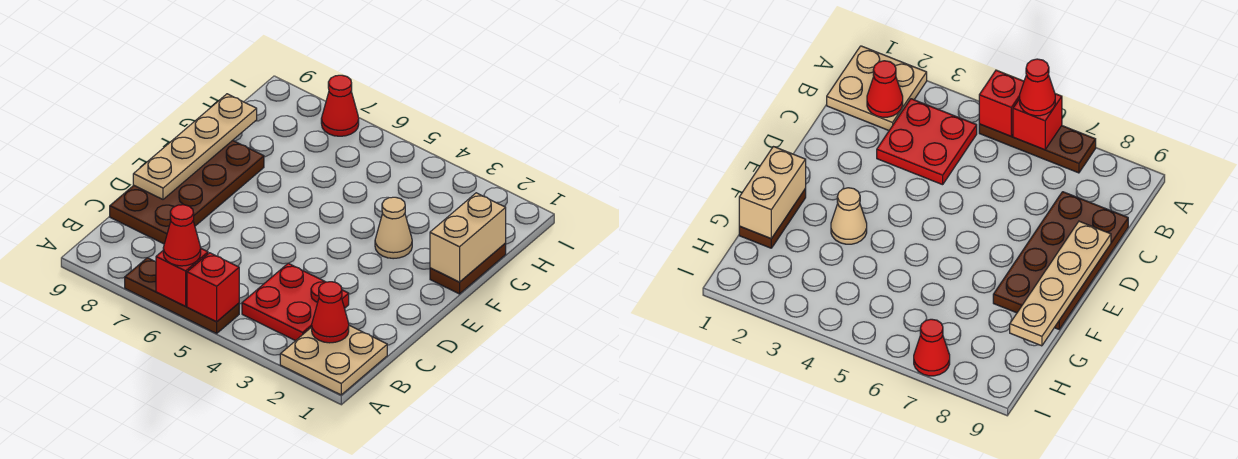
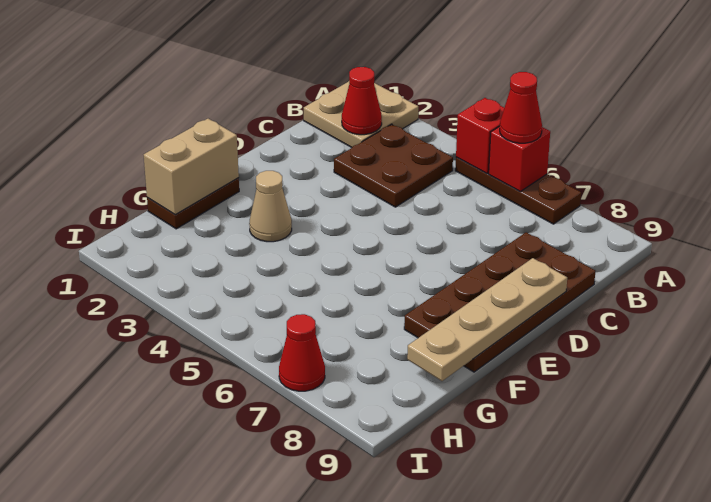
red plate B3:C4 level 1 -> brown plate B3:C4 level 1

